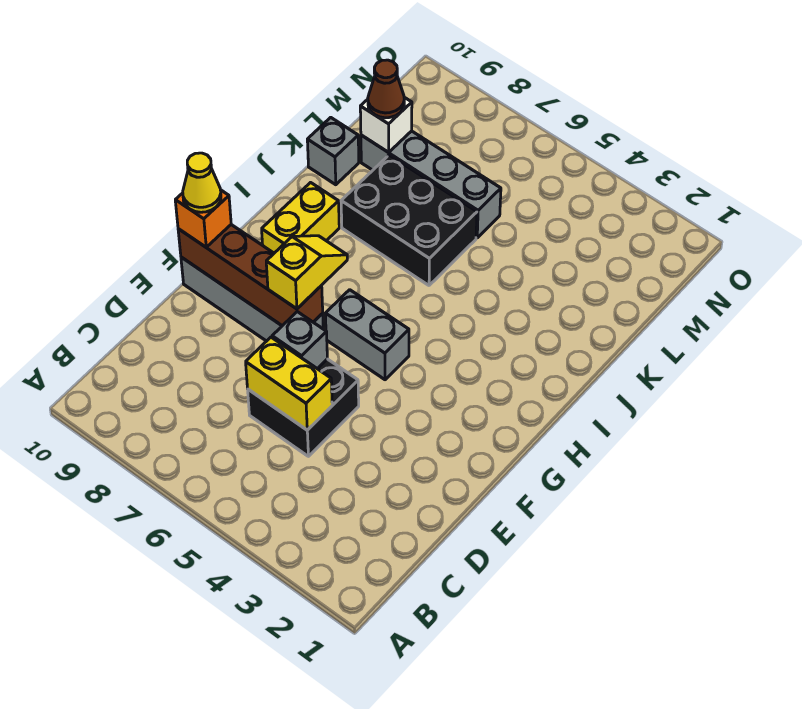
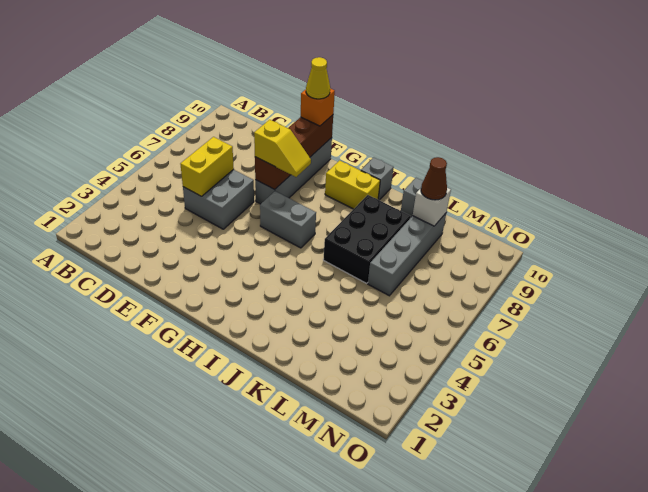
black brick D5:E6 level 1 -> grey brick D5:E6 level 1
grey brick E6 level 2 -> grey brick I10 level 1
grey brick G5:G6 level 1 -> grey brick G6:H6 level 1

